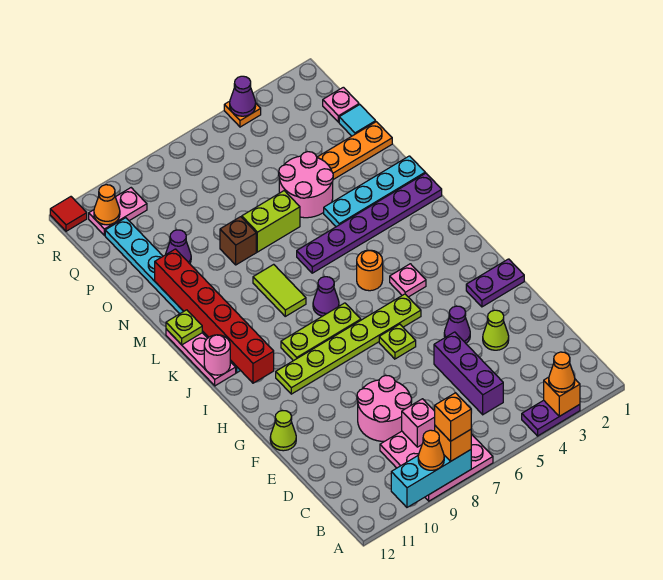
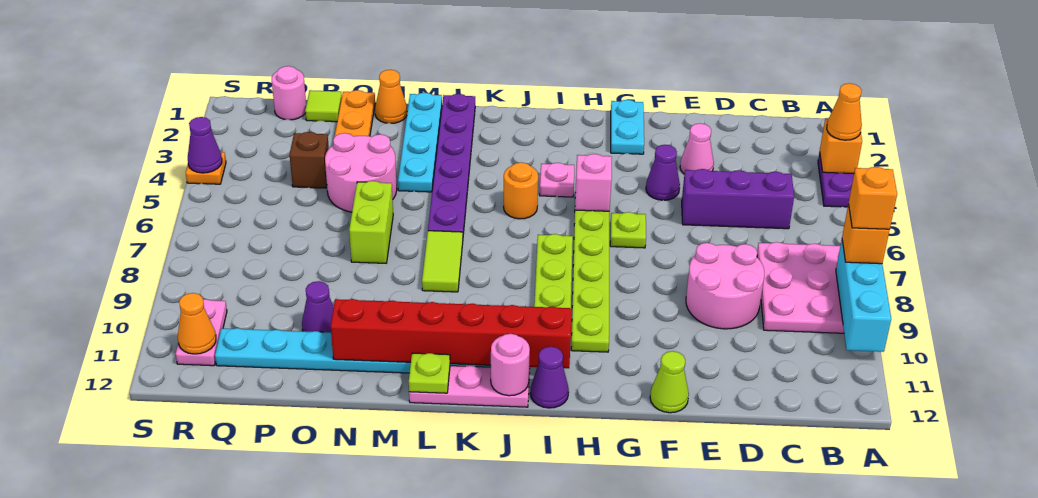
orange cone A9 level 3 -> orange cone N1 level 1
pink brick C8 level 2 -> pink brick H5 level 2
lime cone E3 level 1 -> pink cone E3 level 1
purple plate G1:G2 level 1 -> cyan plate G1:G2 level 1
purple cone J7 level 1 -> purple cone I12 level 1
lime tile K8:L8 level 1 -> lime tile L7:L8 level 1
brown brick N8 level 1 -> brown brick P4 level 1
cyan tile P1 level 1 -> lime tile P1 level 1
pink plate Q1 level 1 -> pink round brick Q1 level 1
red tile S12 level 1 -> none

